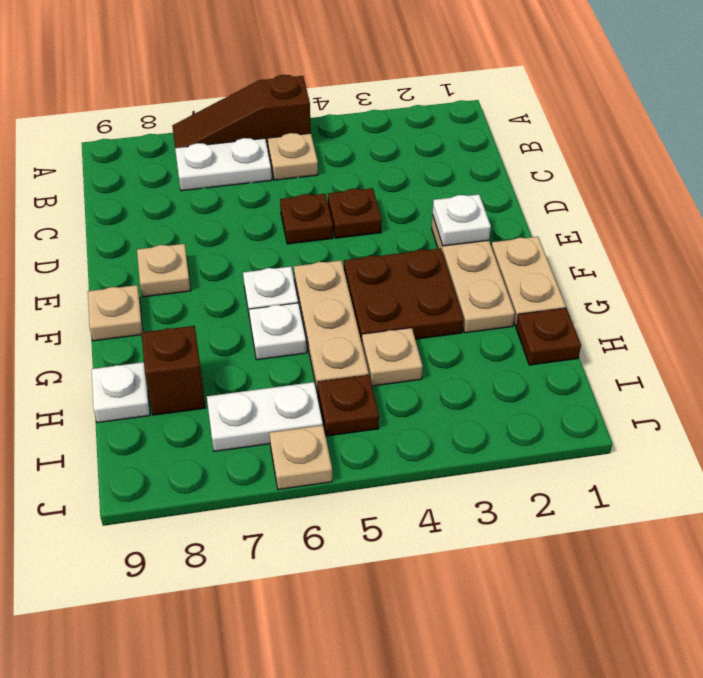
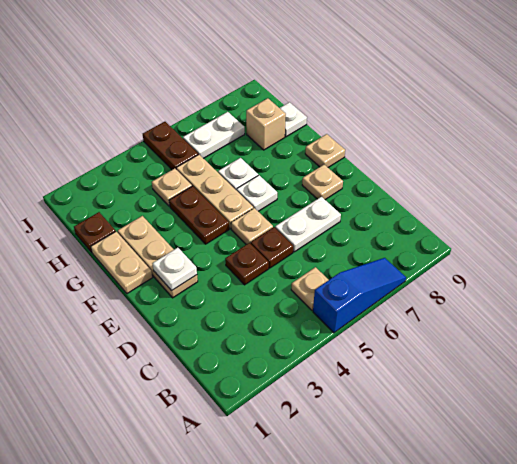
brown slope A5:A7 level 1 top 5 -> blue slope A5:A7 level 1 top 5
white plate B6:B7 level 1 -> white plate D6:D7 level 1
brown plate F3:G4 level 1 -> brown plate F4:G4 level 1
brown brick H8 level 1 -> tan brick H8 level 1
brown plate I5 level 1 -> brown plate I5:J5 level 1
tan plate J6 level 1 -> tan plate E5 level 1

